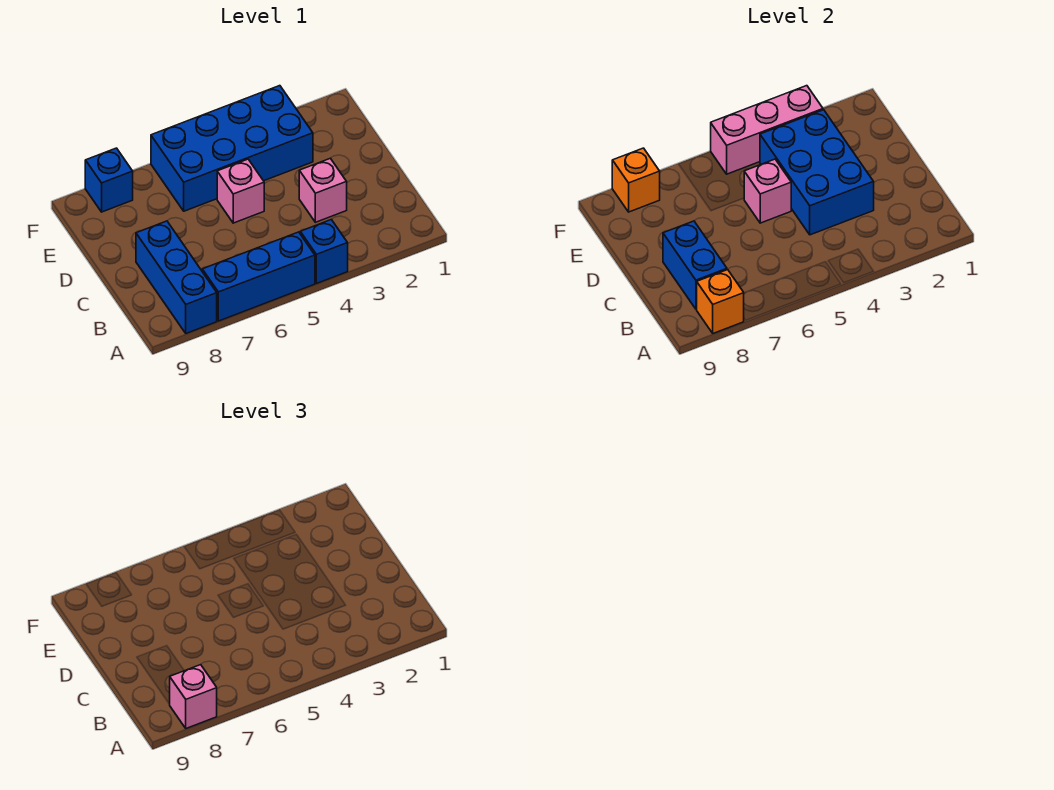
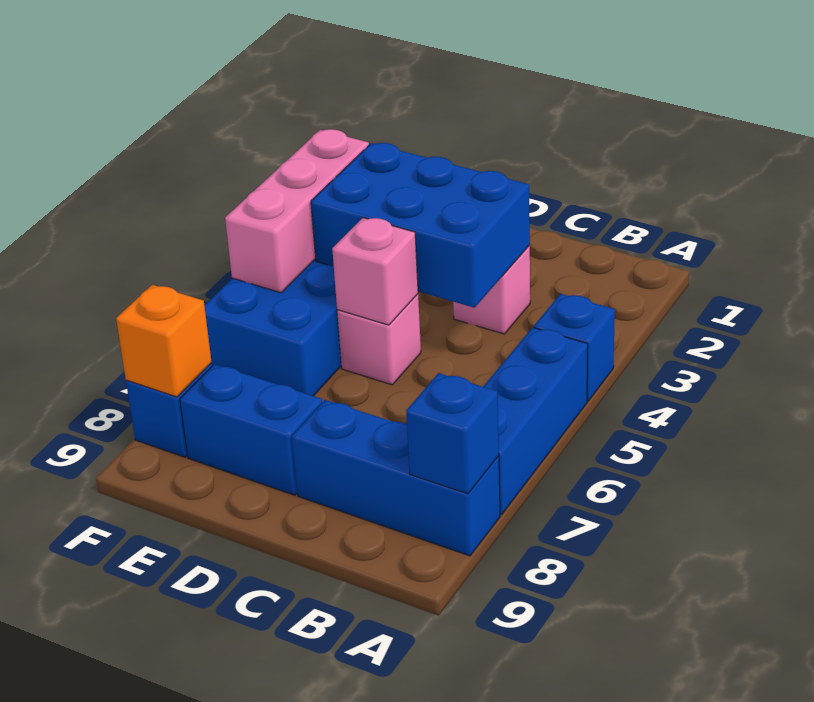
orange brick A8 level 2 -> blue brick A8 level 2
pink brick A8 level 3 -> none
blue brick B8:C8 level 2 -> blue brick D8:E8 level 1

